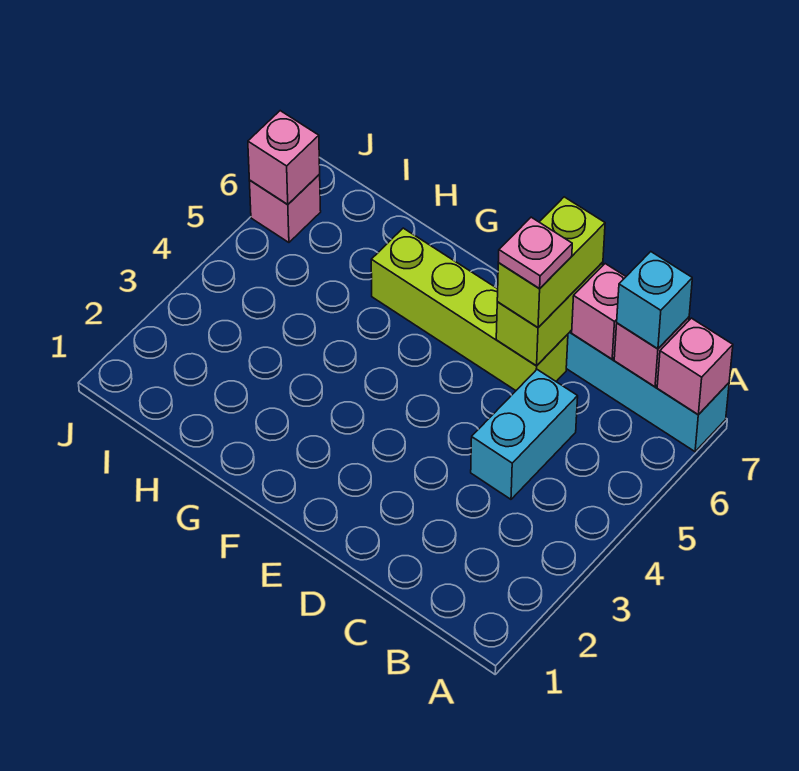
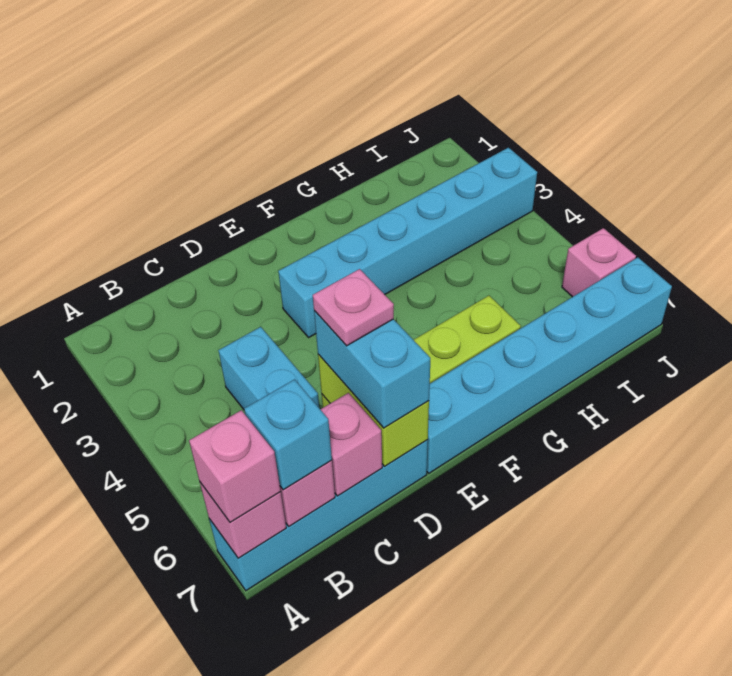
lime brick D6:D7 level 3 -> cyan brick D6:D7 level 3
none -> cyan brick E3:J3 level 1
none -> cyan brick E7:J7 level 1
pink brick J6 level 2 -> pink brick A7 level 3

